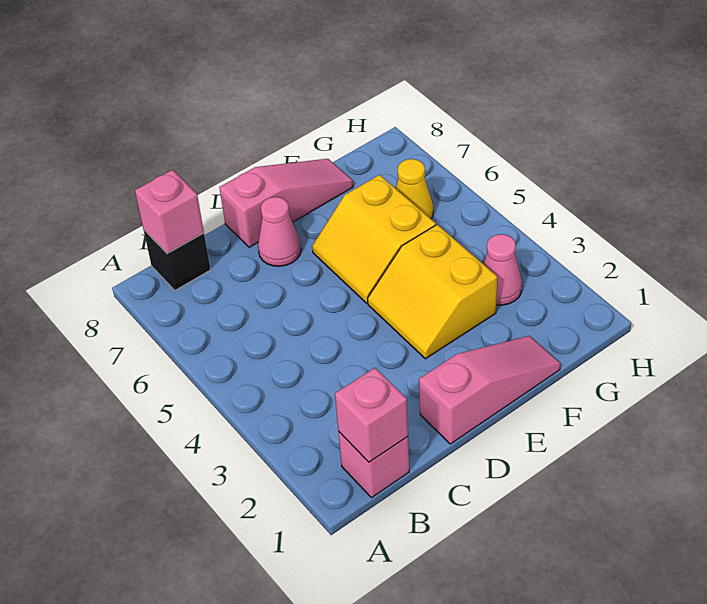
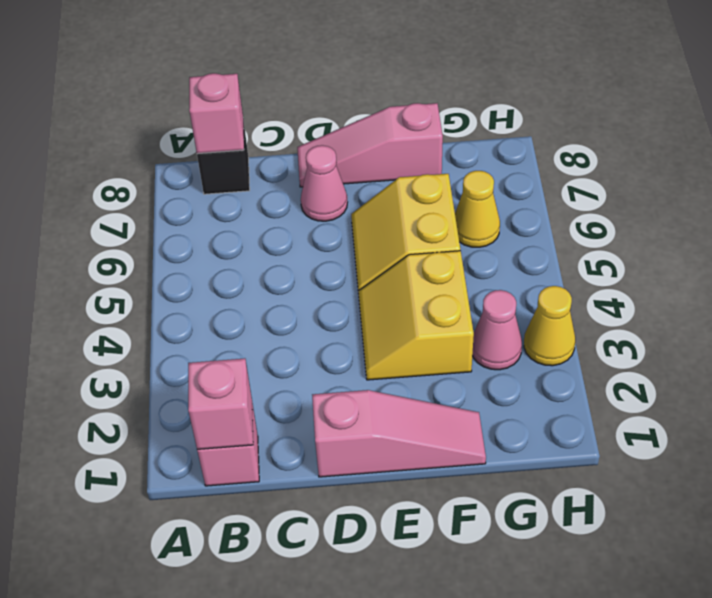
pink slope D8:F8 level 1 top D -> pink slope D8:F8 level 1 top F
none -> yellow cone H3 level 1

